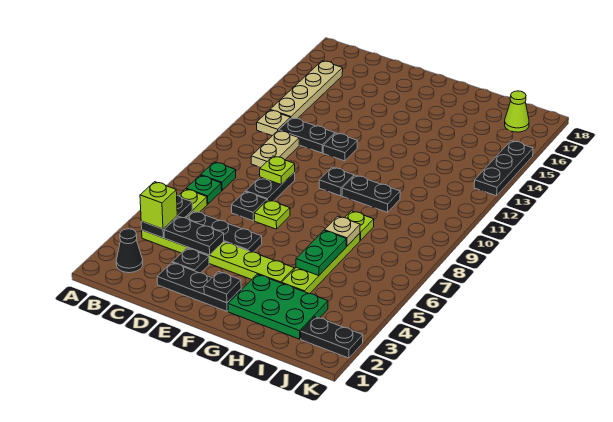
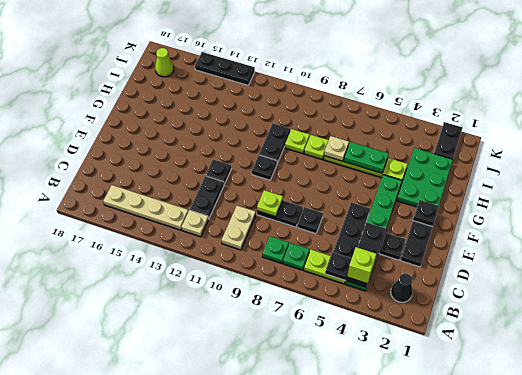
lime plate B4:G4 level 1 -> green plate B4:G4 level 1
tan plate C10:C11 level 1 -> tan plate B10:C10 level 1
lime plate E7 level 1 -> lime plate H9 level 1

